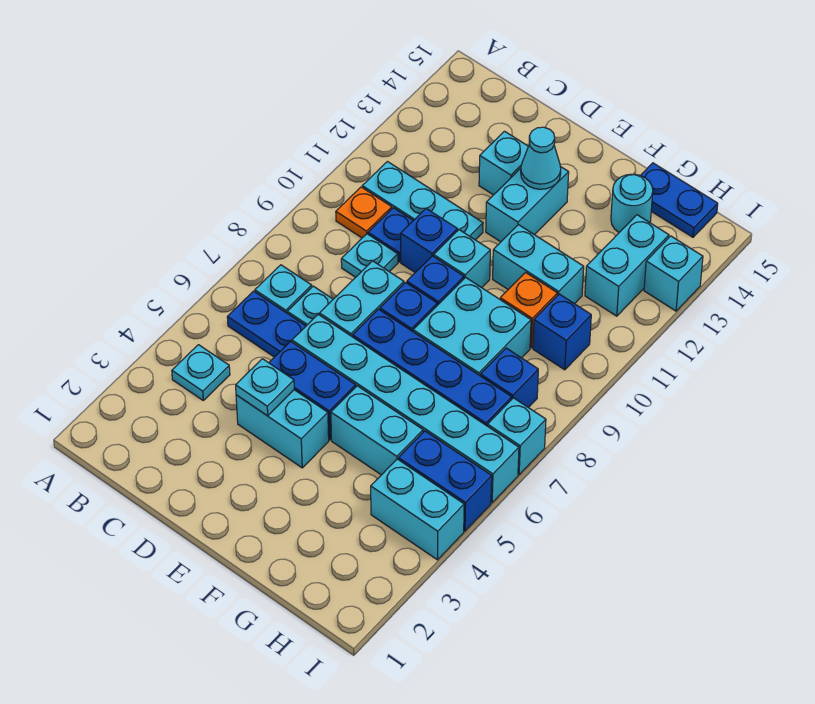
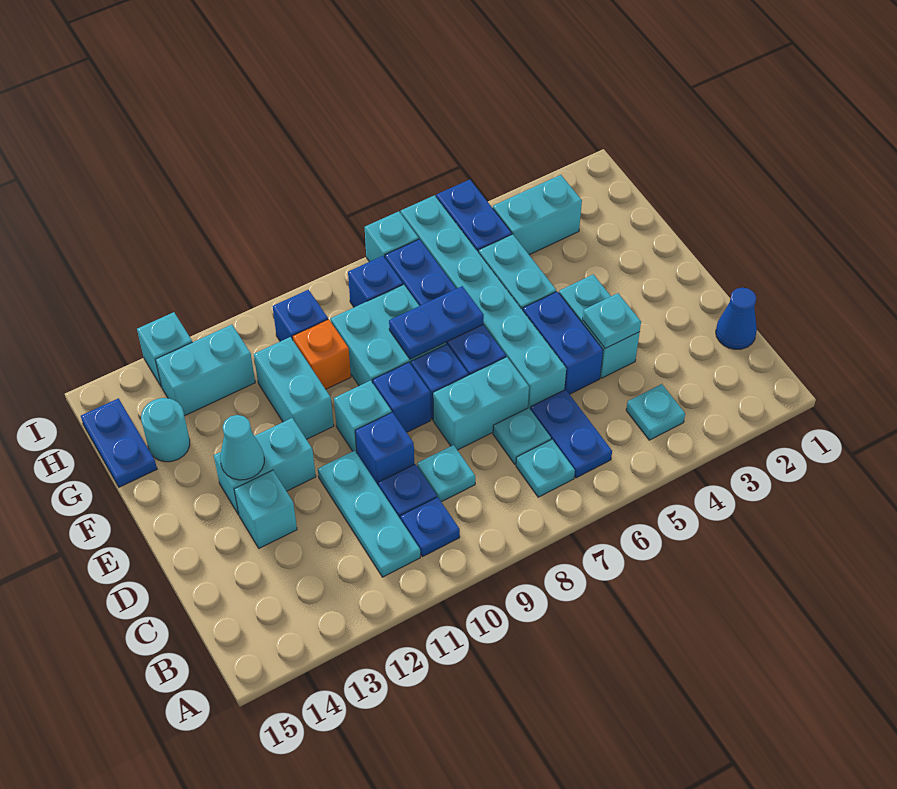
orange plate B10 level 1 -> blue plate B10 level 1
none -> blue cone C1 level 1
none -> blue plate F7:F8 level 2
cyan brick H4:I4 level 1 -> cyan brick H3:H4 level 1

